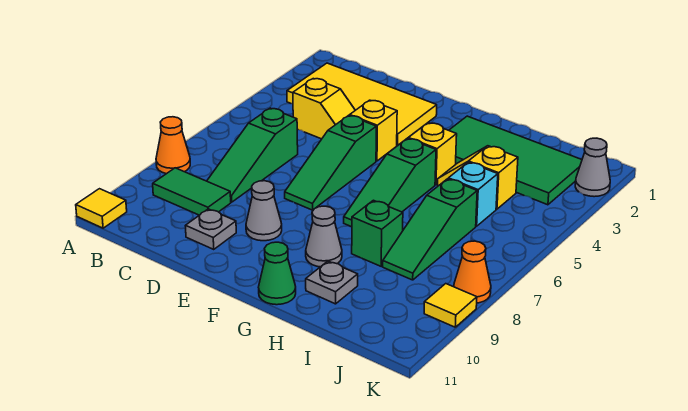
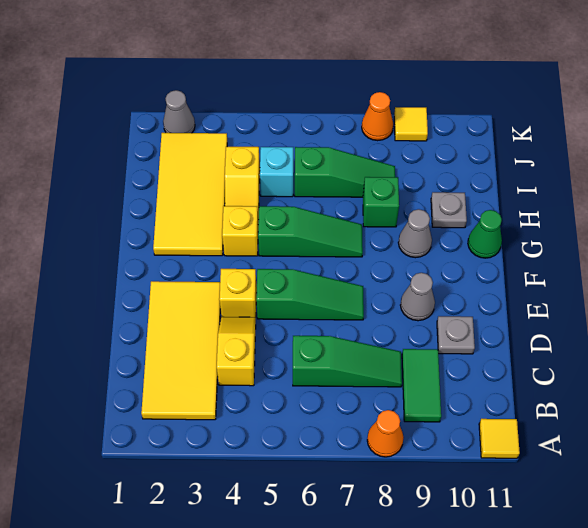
green tile G2:J3 level 1 -> yellow tile G2:J3 level 1

